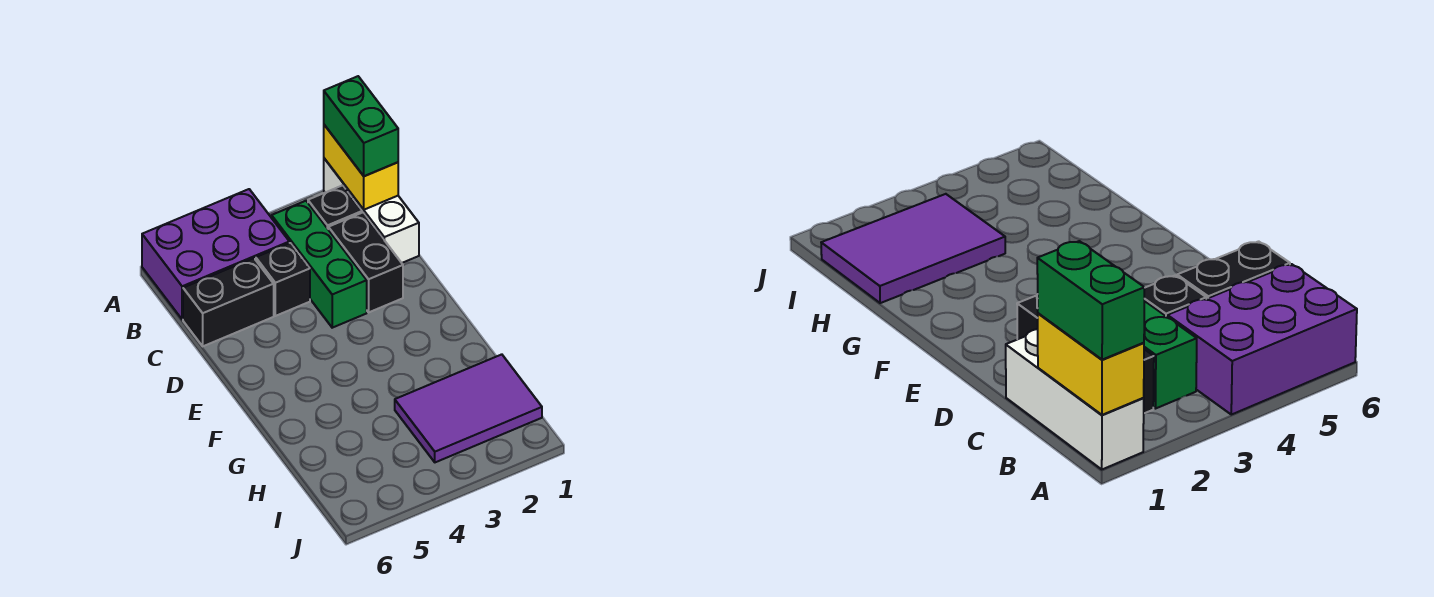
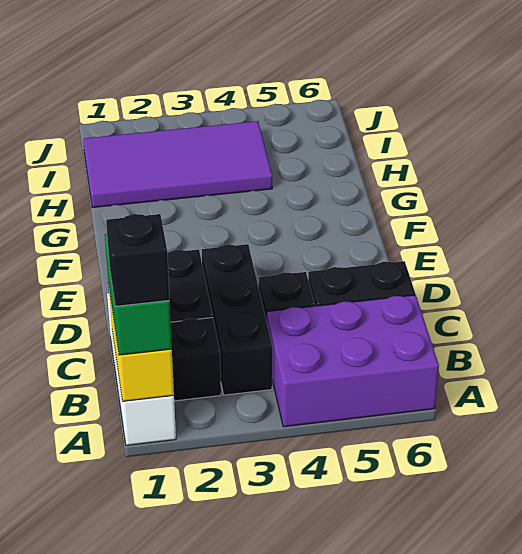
none -> black brick A1 level 4
green brick B3:D3 level 1 -> black brick B3:D3 level 1
purple tile H1:I3 level 1 -> purple tile H1:I4 level 1

